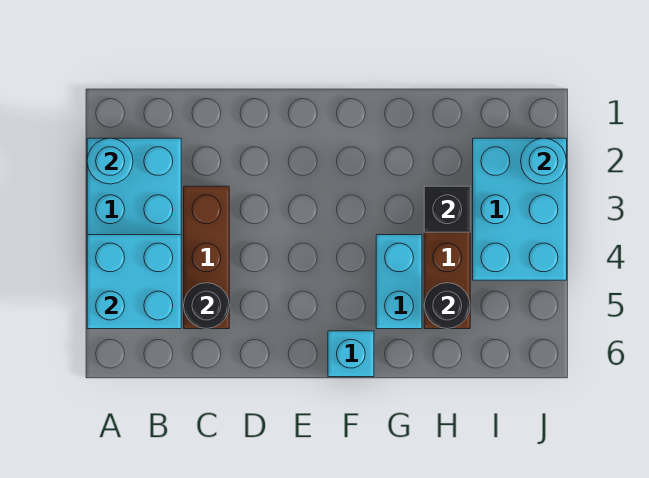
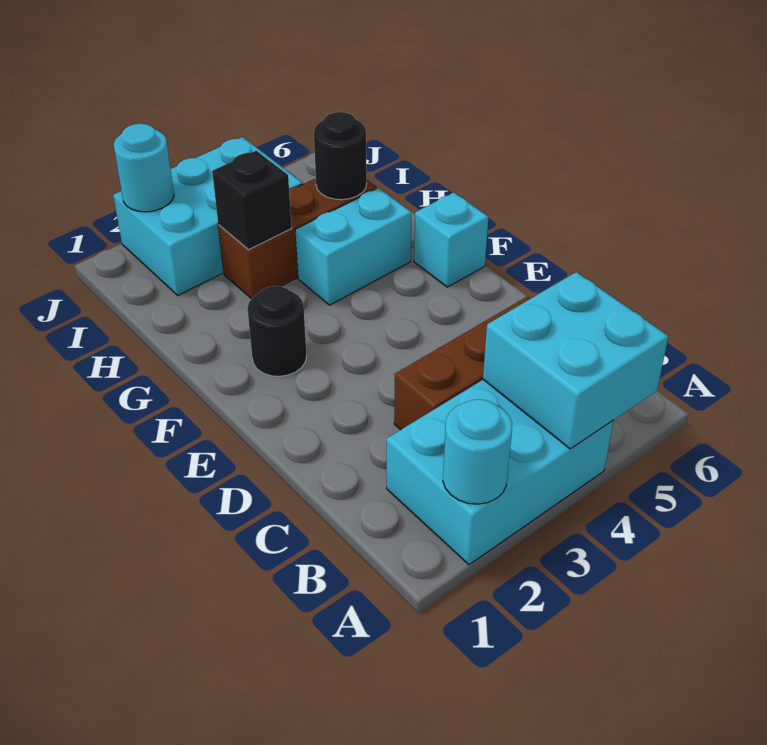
black round brick C5 level 2 -> black round brick F2 level 1

